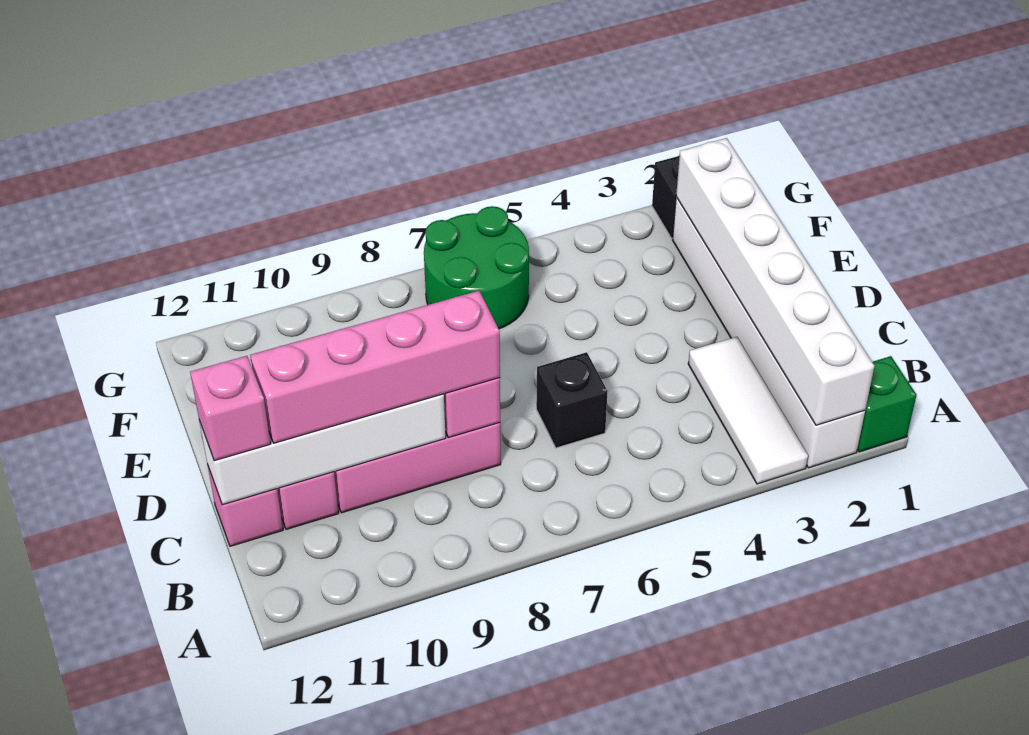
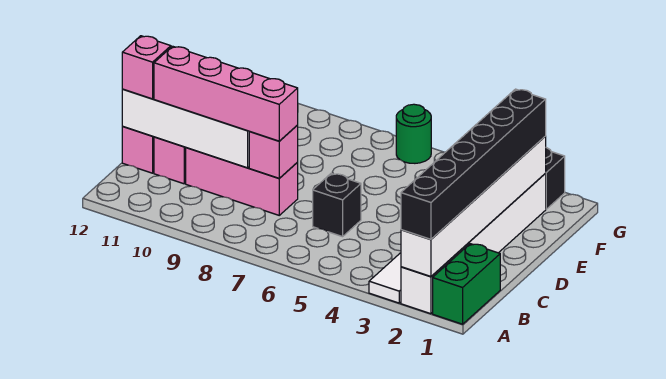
green brick A1 level 1 -> green brick A1:B1 level 1
none -> black brick A2:F2 level 3
green round brick F6:G7 level 1 -> green round brick G6 level 1

